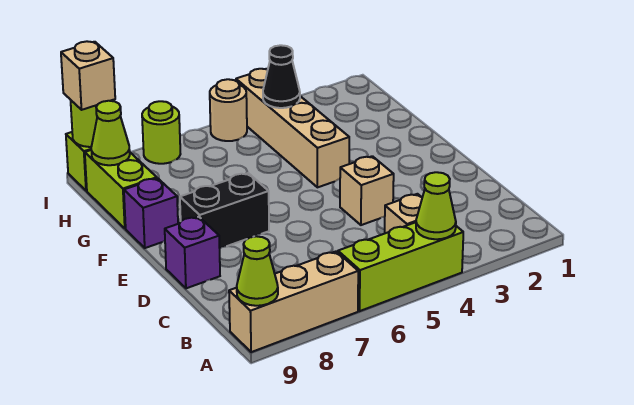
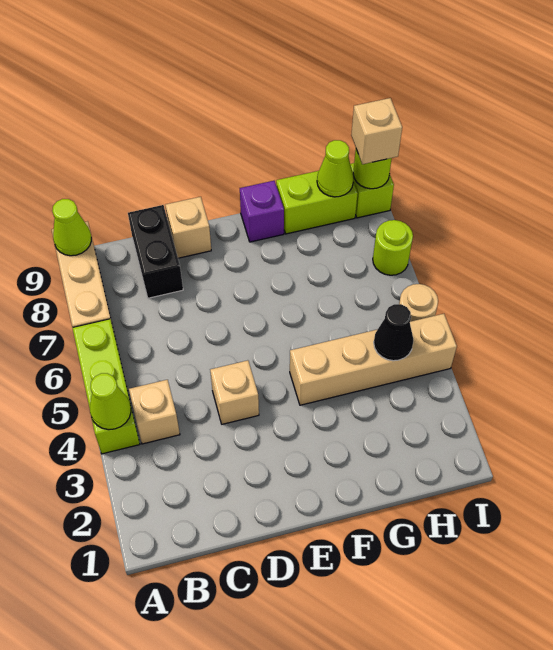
purple brick D9 level 1 -> tan brick D9 level 1
black brick E7:E8 level 1 -> black brick C8:C9 level 1

